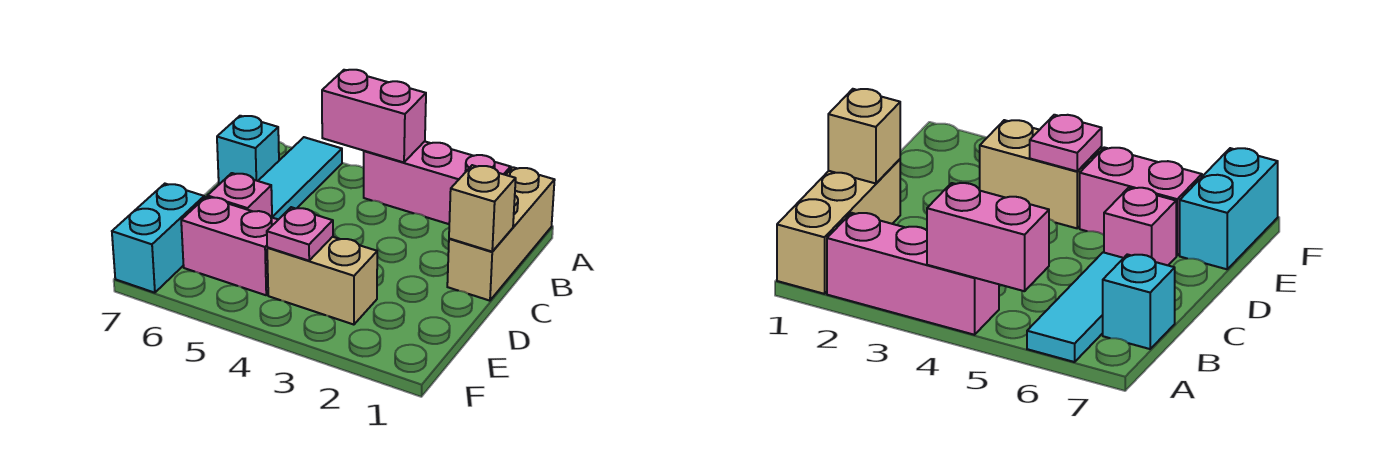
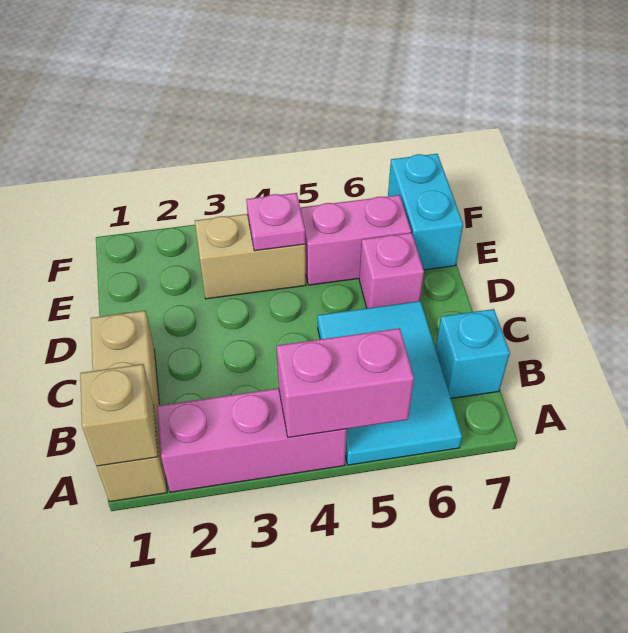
cyan tile A6:C6 level 1 -> cyan tile A5:C6 level 1
tan brick C1 level 2 -> tan brick A1 level 2

